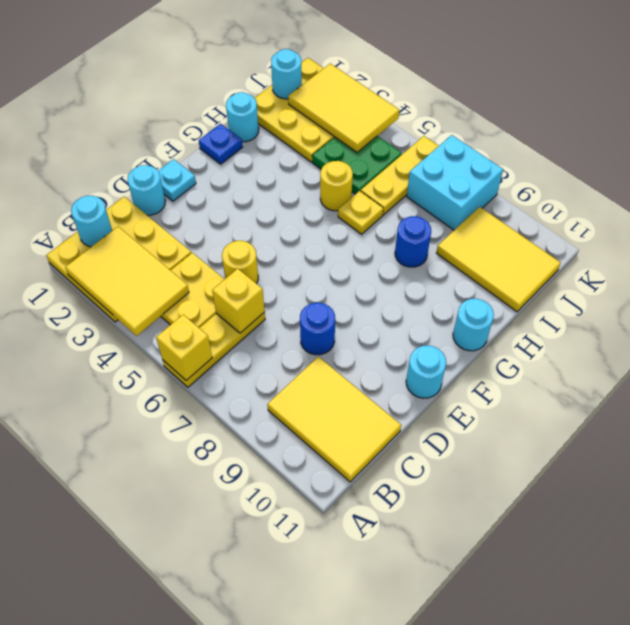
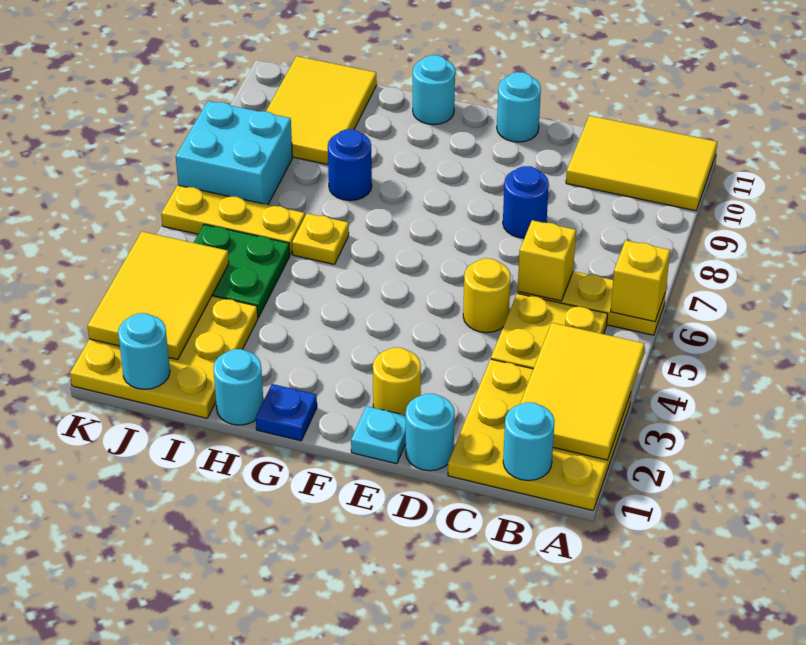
yellow tile B9:C11 level 1 -> yellow tile A10:C11 level 1
yellow round brick H5 level 1 -> yellow round brick E2 level 1

